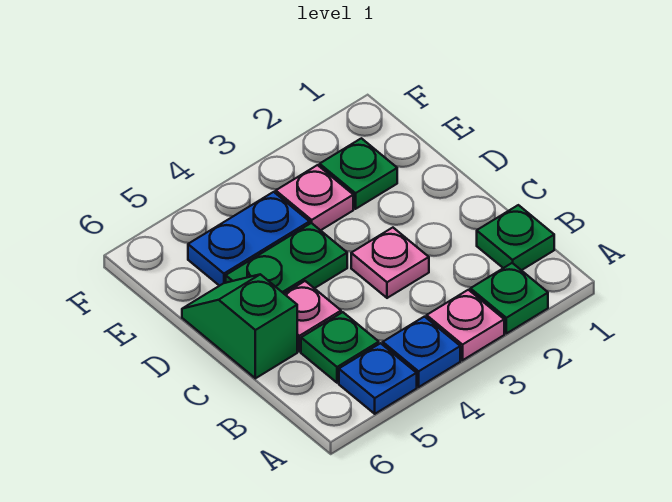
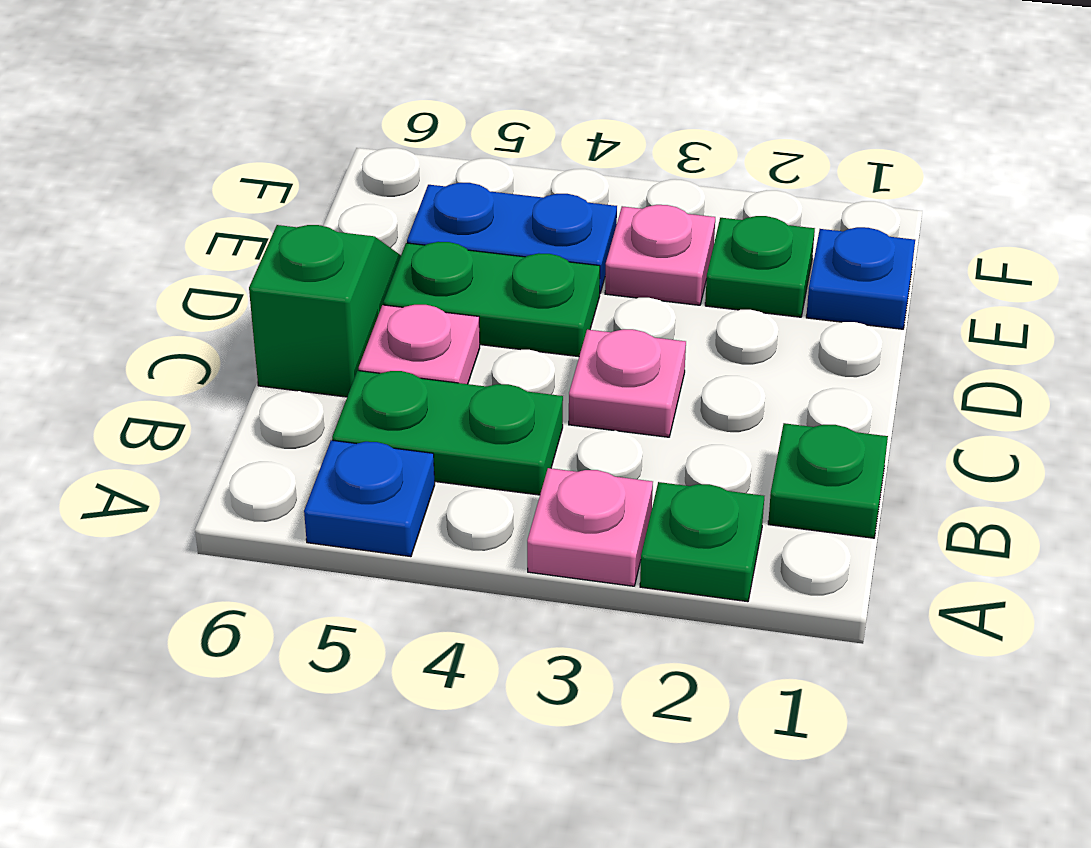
blue plate A4 level 1 -> blue plate E1 level 1
green plate B5 level 1 -> green plate B4:B5 level 1

